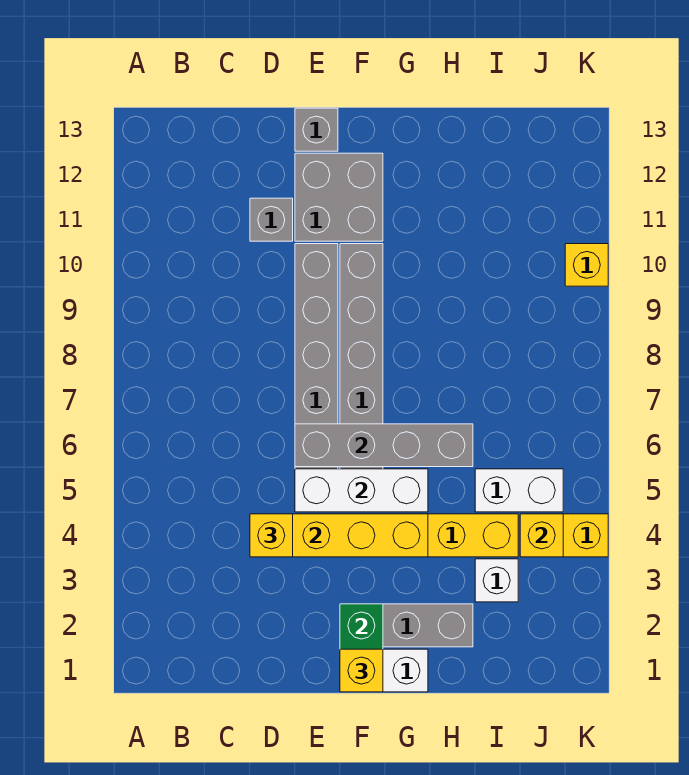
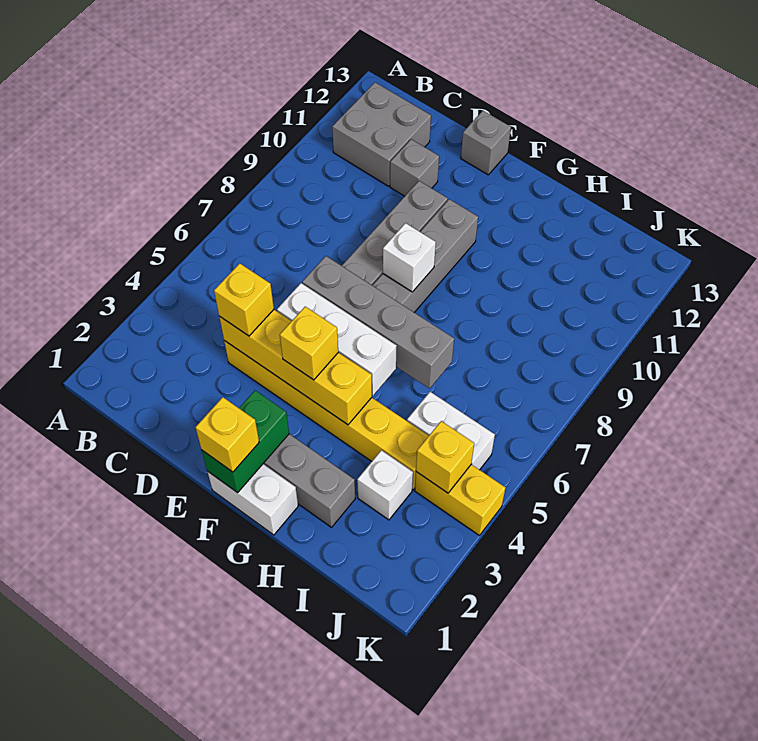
grey brick E11:F12 level 1 -> grey brick B11:C12 level 1
none -> white brick F8 level 2
yellow brick K10 level 1 -> yellow brick F4 level 3

